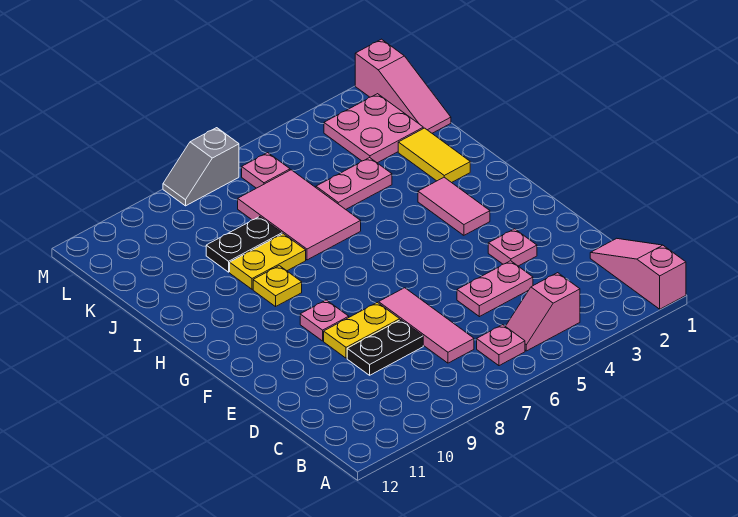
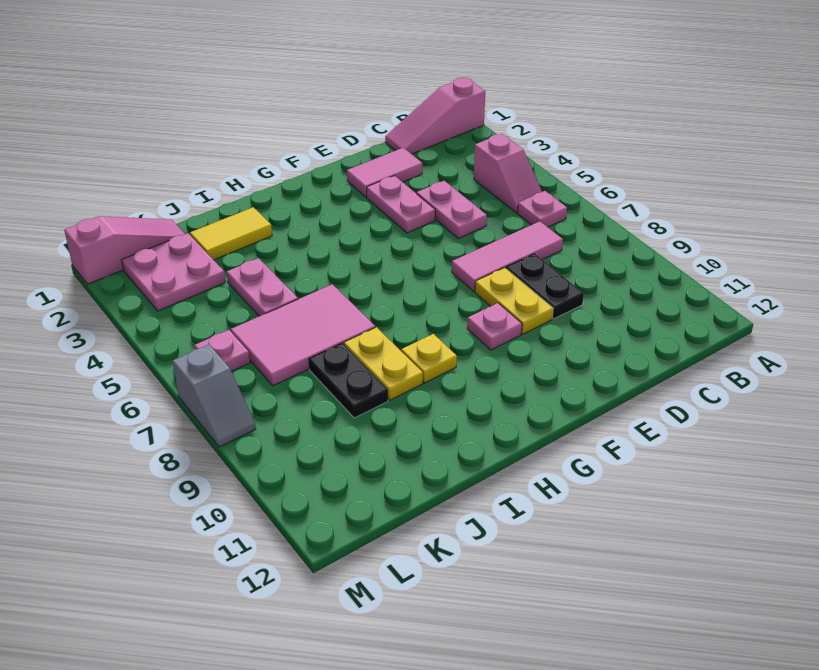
pink plate E3 level 1 -> pink plate E3:E4 level 1
pink tile G3:H3 level 1 -> pink tile D2:E2 level 1

